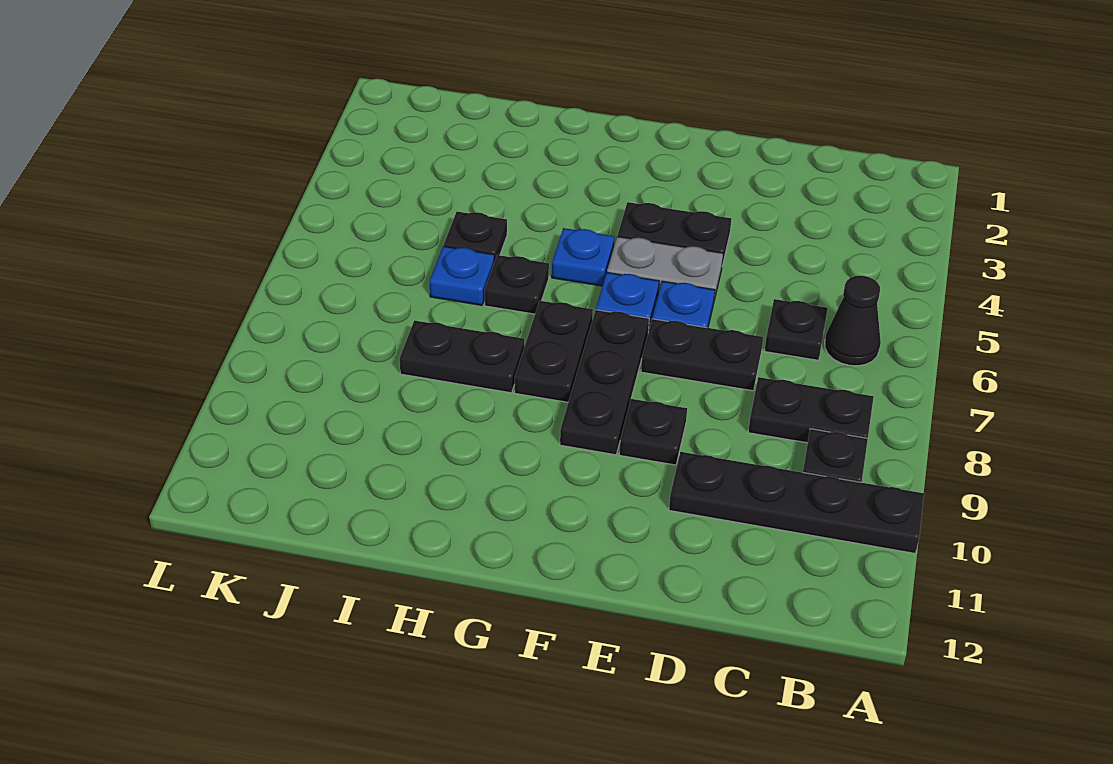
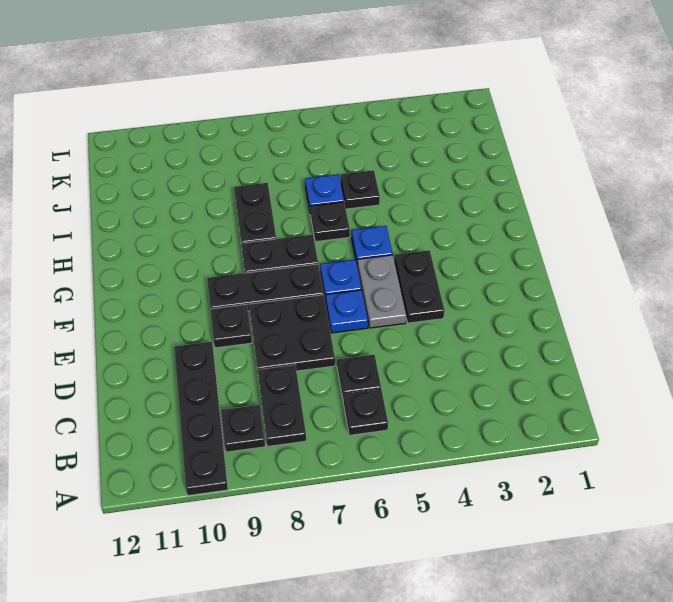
black cone B6 level 1 -> black plate B6 level 1
black plate D7:E7 level 1 -> black plate D7:E8 level 1

